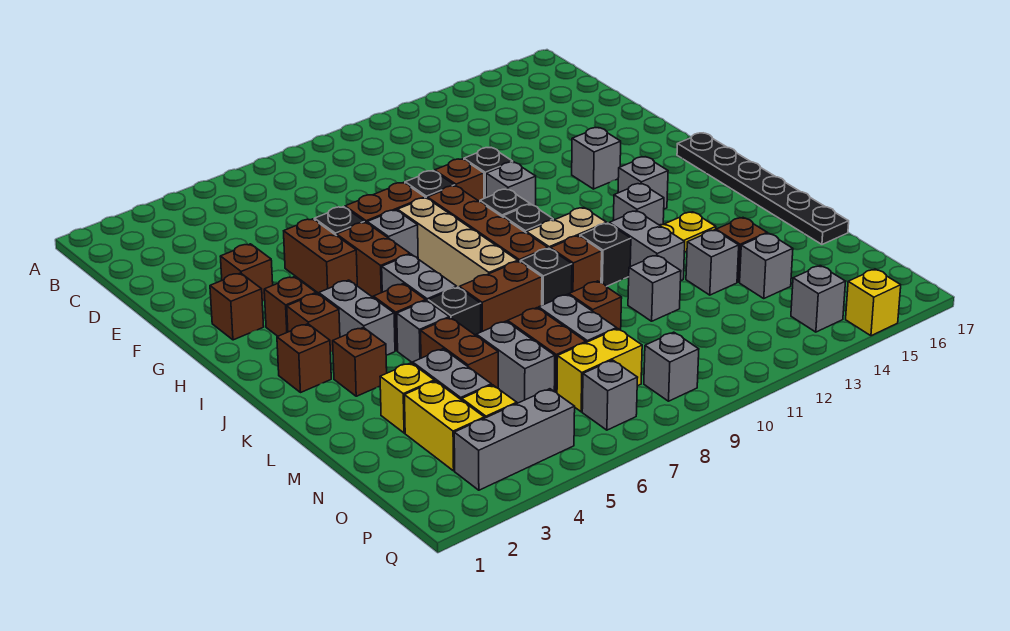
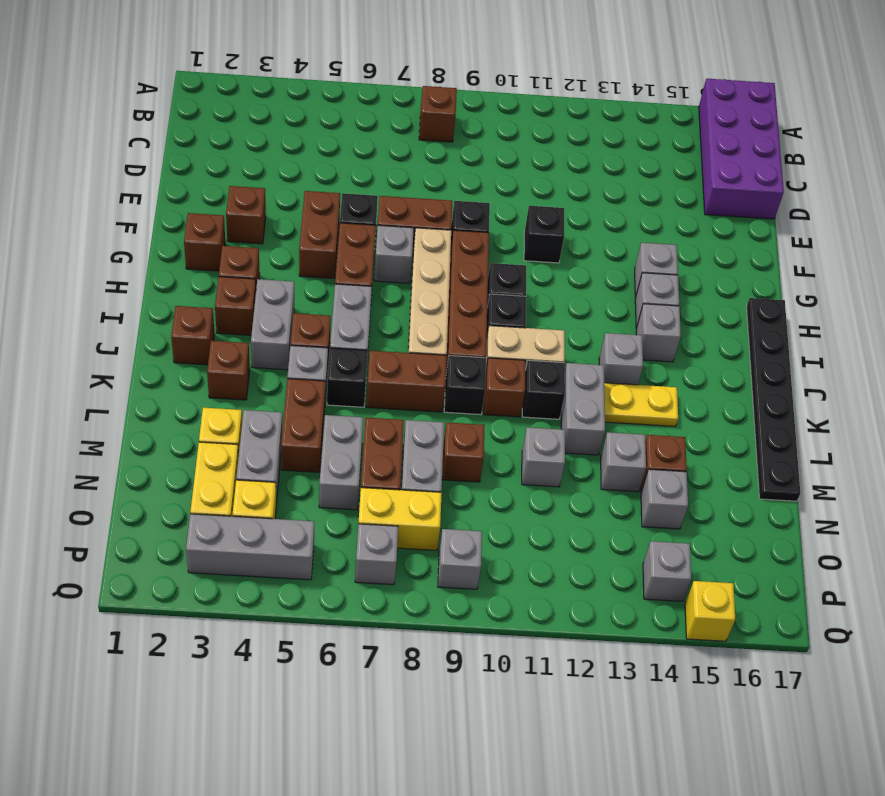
none -> purple brick A16:D17 level 1
brown brick F10 level 1 -> brown brick B8 level 1
grey brick G11 level 1 -> grey brick H14 level 1

